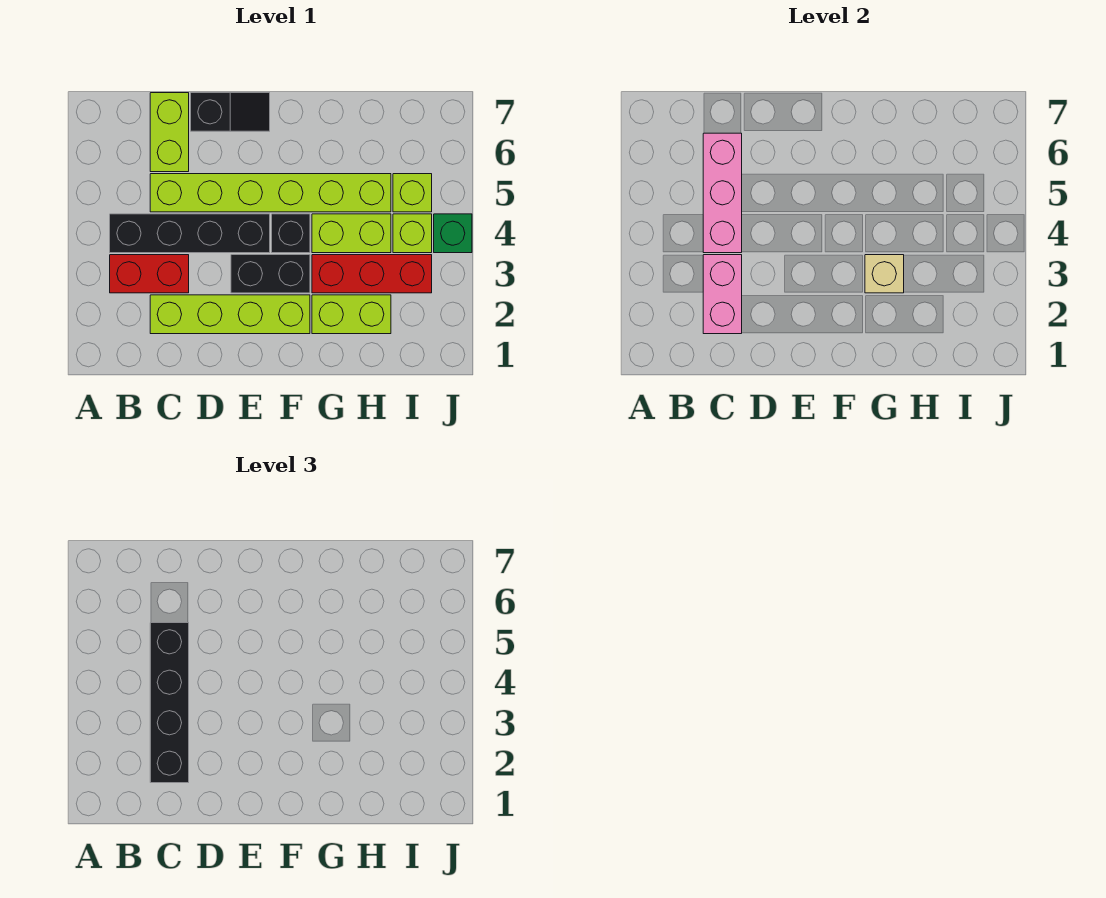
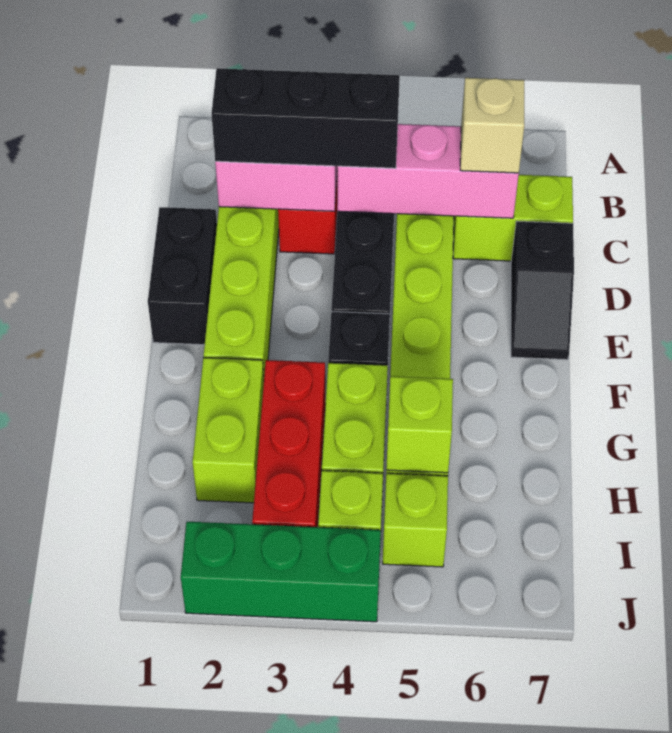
black brick C2:C5 level 3 -> black brick C2:C4 level 3
black brick E3:F3 level 1 -> black brick D1:E1 level 1
tan brick G3 level 2 -> tan brick C6 level 3
none -> lime brick H5 level 2
green brick J4 level 1 -> green brick J2:J4 level 1

